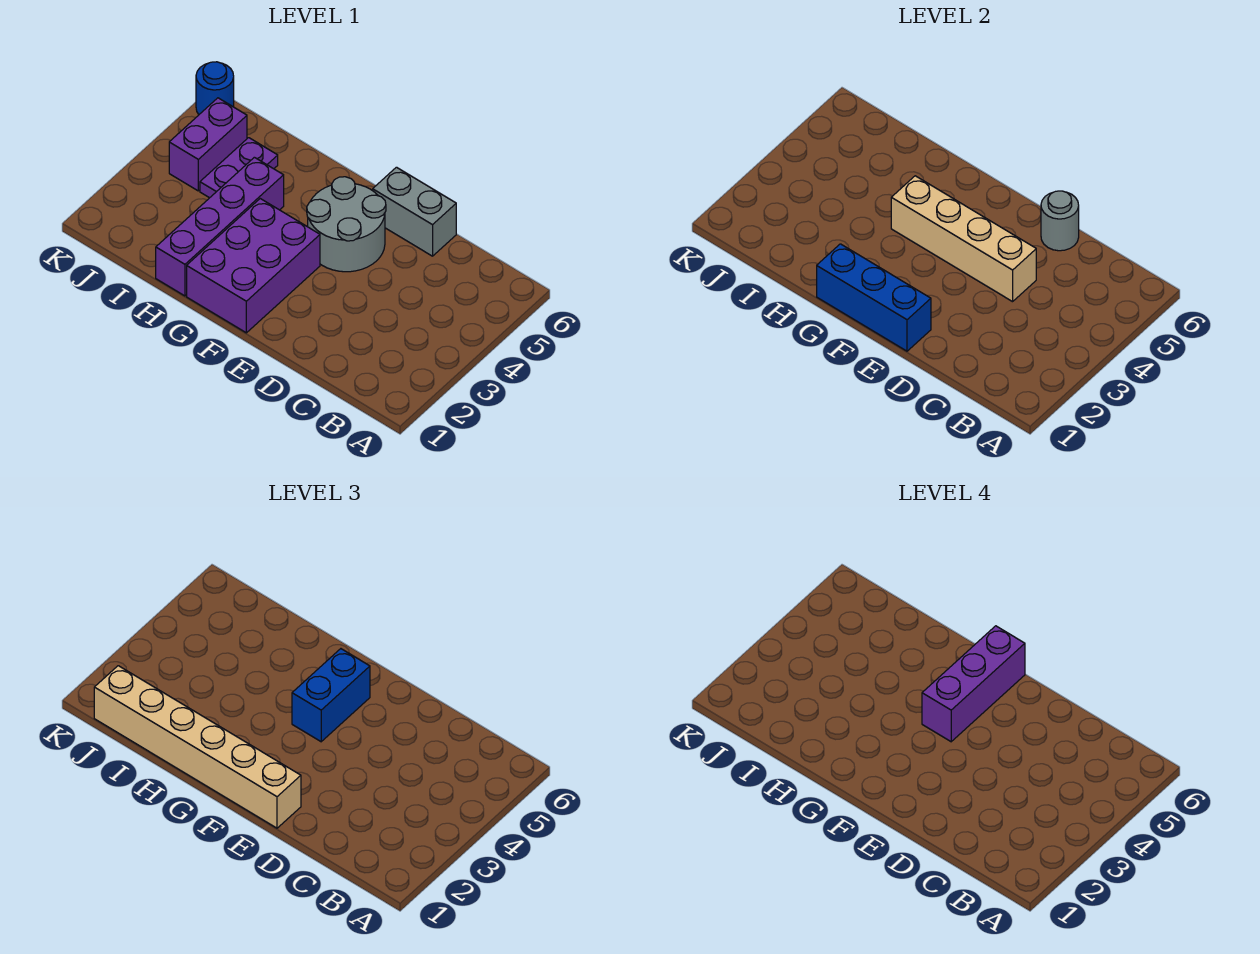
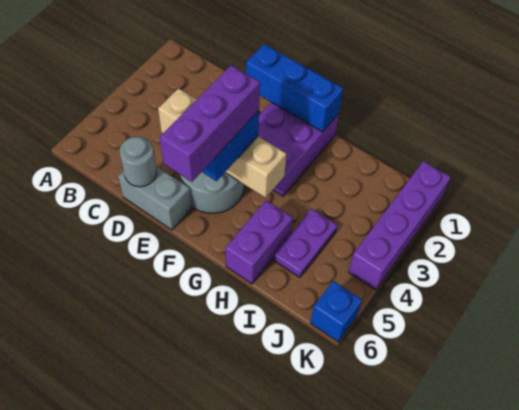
tan brick E1:J1 level 3 -> none
purple brick H1:H4 level 1 -> purple brick K1:K4 level 1
purple brick J4:J5 level 1 -> purple brick H5:H6 level 1
blue round brick K6 level 1 -> blue brick K6 level 1

